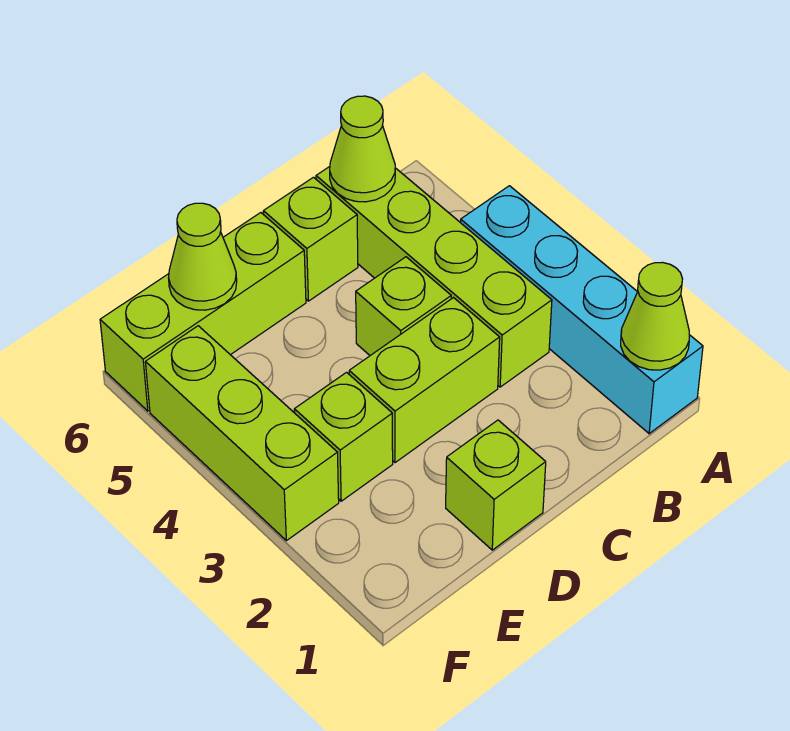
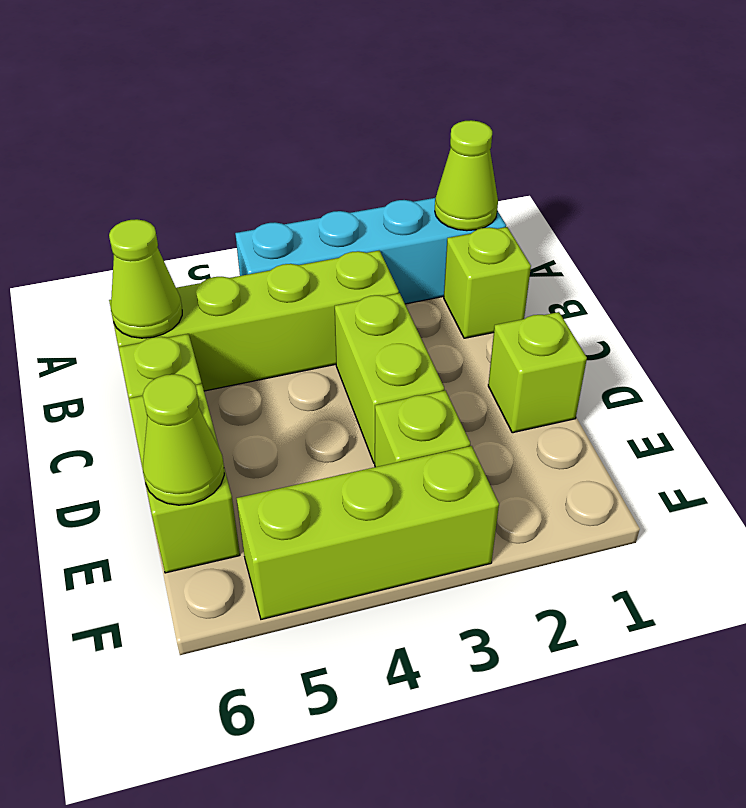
lime brick C4 level 1 -> lime brick B1 level 1
lime brick D6:F6 level 1 -> lime brick D6:E6 level 1

